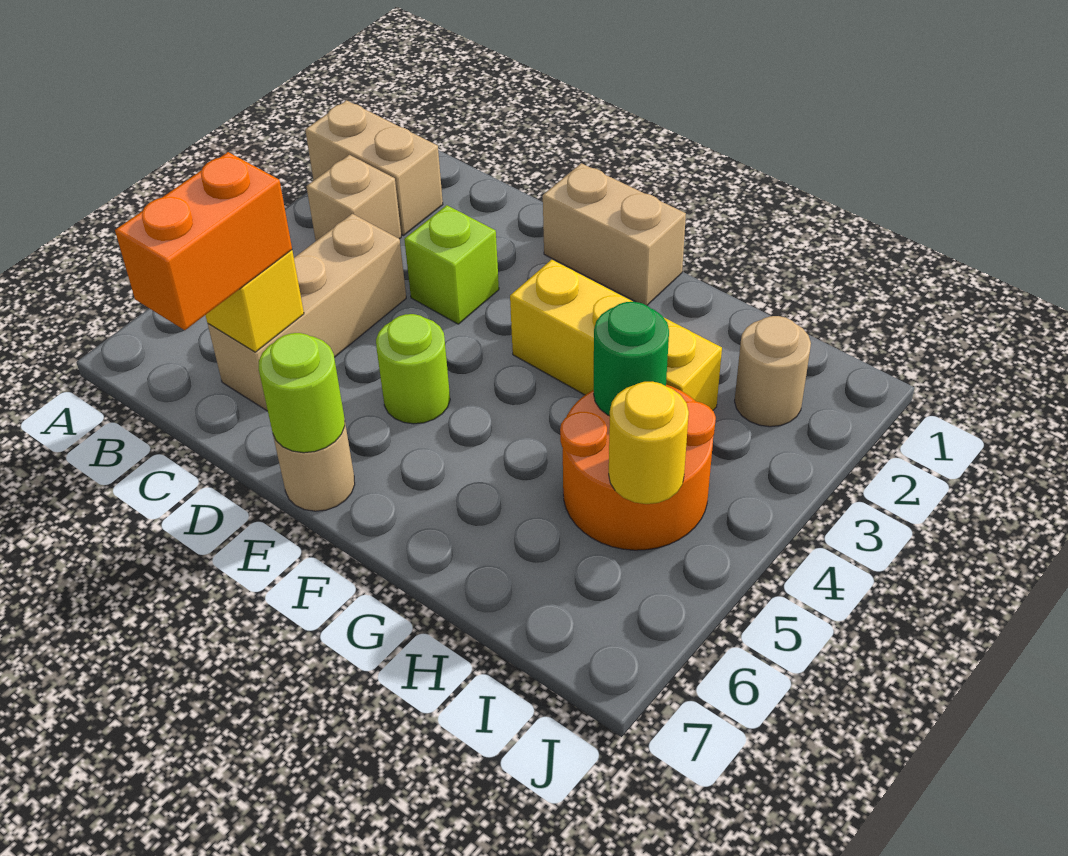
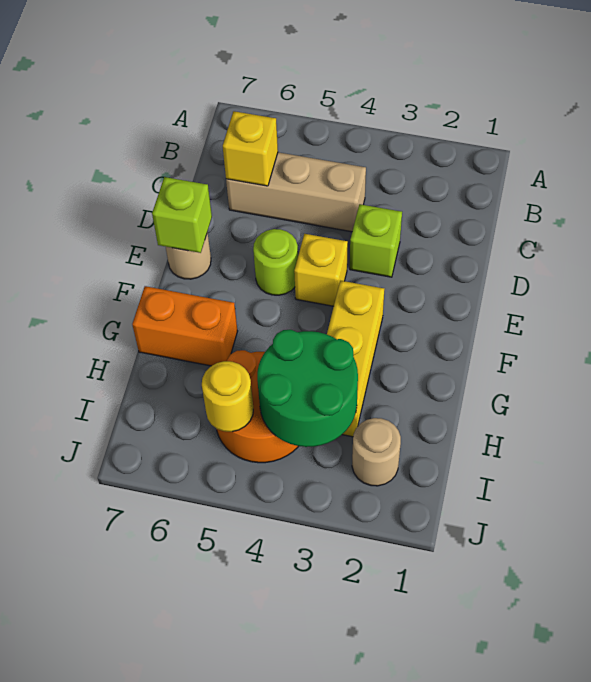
tan brick A2:B2 level 1 -> none
tan brick B3 level 1 -> none
orange brick C6:C7 level 3 -> orange brick G6:G7 level 1
tan brick E1:F1 level 1 -> none
none -> yellow brick E4 level 1
lime round brick E7 level 2 -> lime brick E7 level 2
green round brick H4 level 2 -> green round brick H3:I4 level 2

